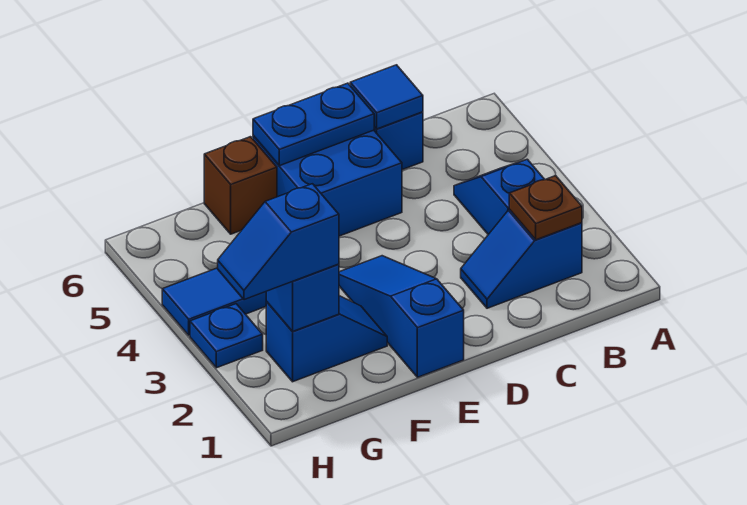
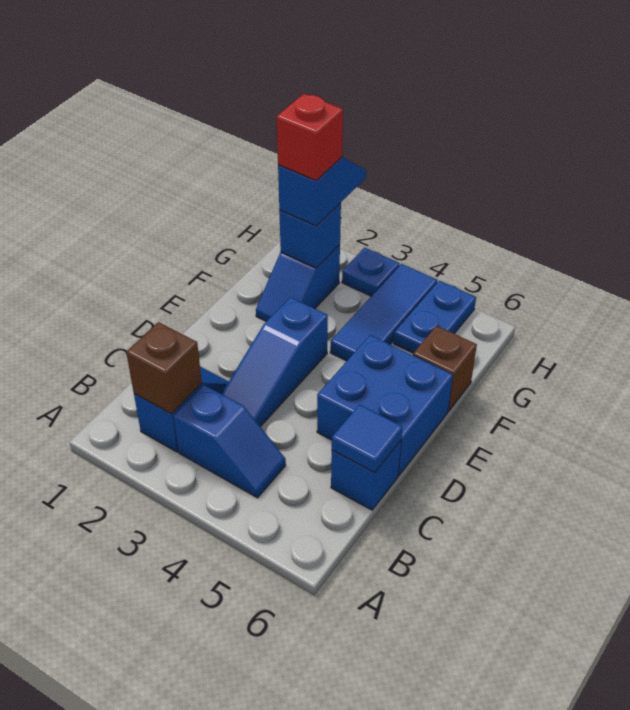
brown plate B2 level 2 -> brown brick B2 level 2
blue plate D6:E6 level 2 -> blue plate G5:H5 level 1
blue slope E1:E3 level 1 top 1 -> blue slope C3:E3 level 1 top E
none -> red brick G2 level 4

